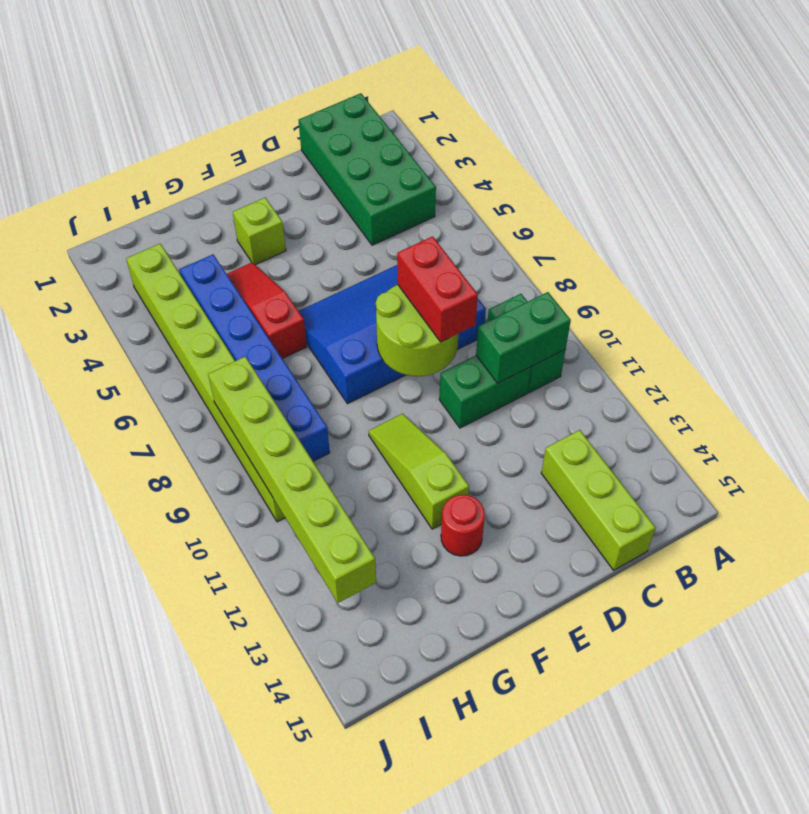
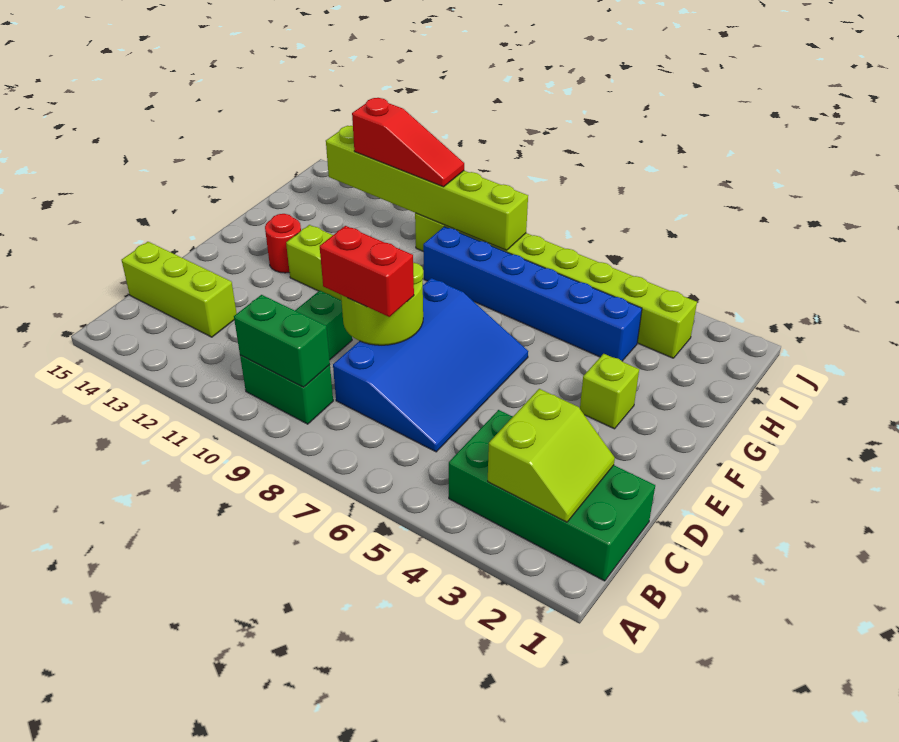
none -> lime slope B2:C3 level 2 top 3
green brick B10:C10 level 2 -> green brick B9:B10 level 2
red slope G4:G6 level 1 top 6 -> red slope I10:I12 level 3 top 12

